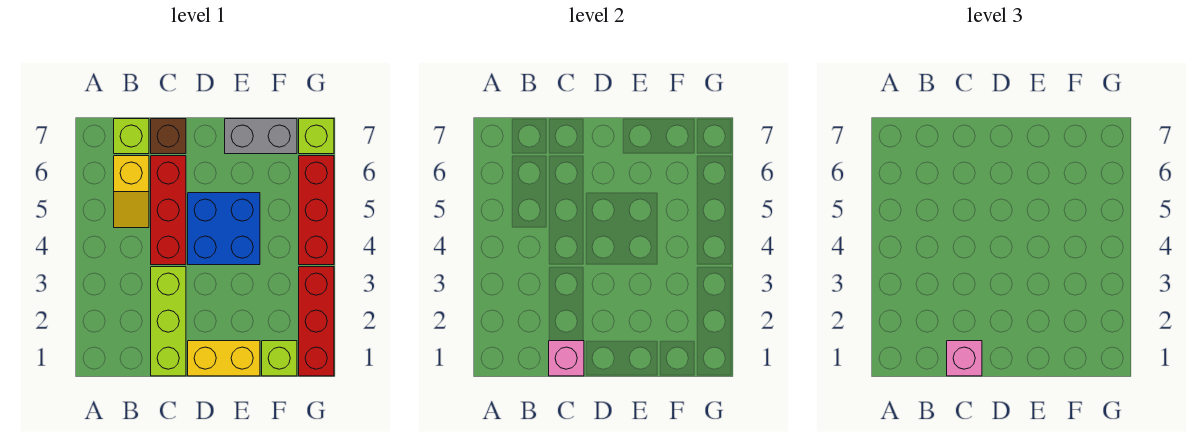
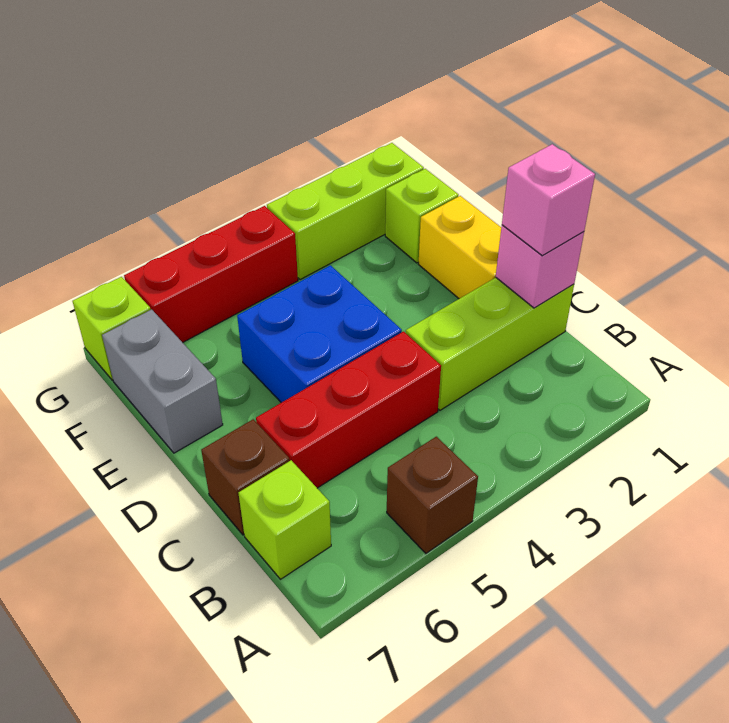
none -> brown brick A5 level 1
yellow slope B5:B6 level 1 top 6 -> none
red brick G1:G3 level 1 -> lime brick G1:G3 level 1

